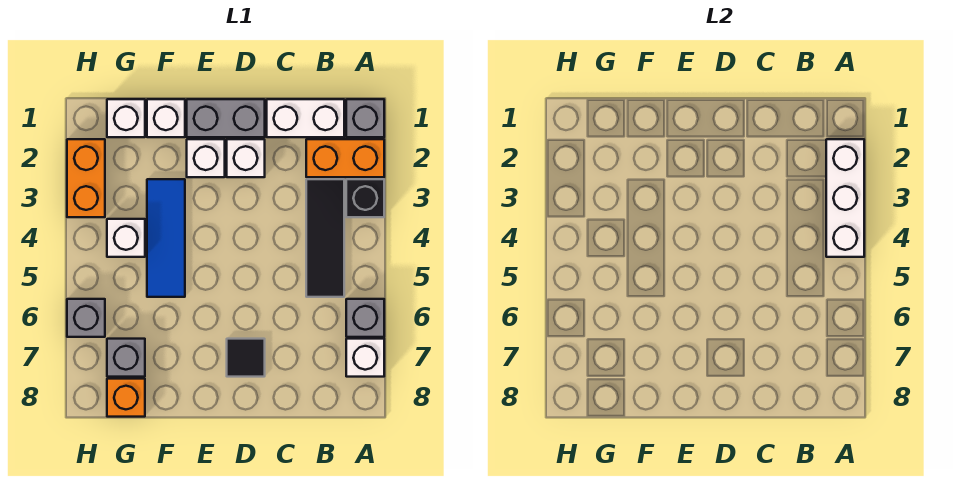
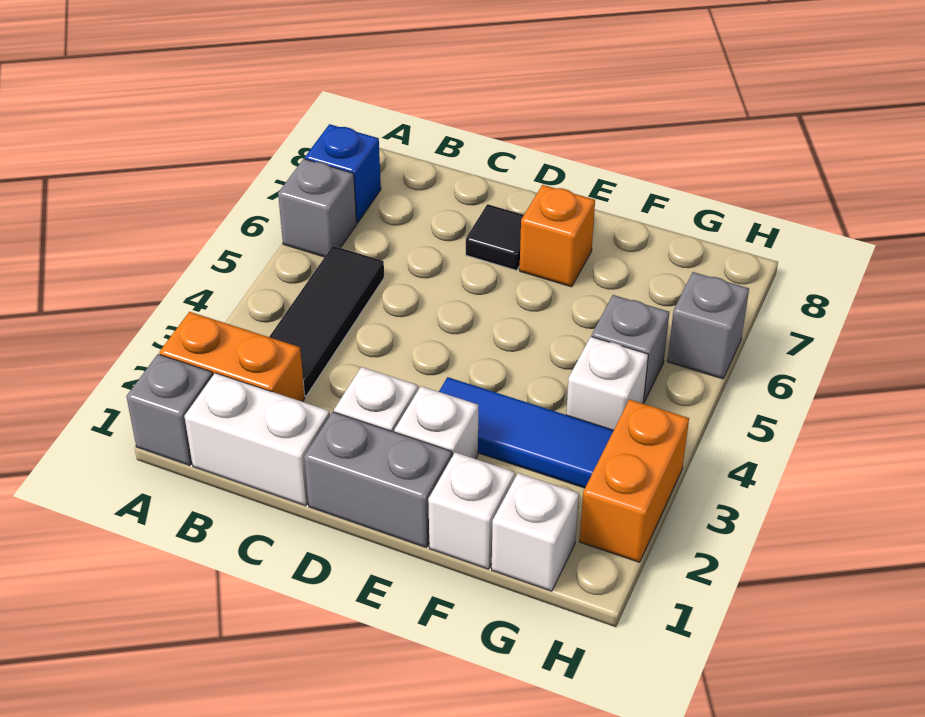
white brick A2:A4 level 2 -> none
black brick A3 level 1 -> none
white brick A7 level 1 -> blue brick A7 level 1
blue tile F3:F5 level 1 -> blue tile E3:G3 level 1
grey brick G7 level 1 -> grey brick G5 level 1
orange brick G8 level 1 -> orange brick E7 level 1

